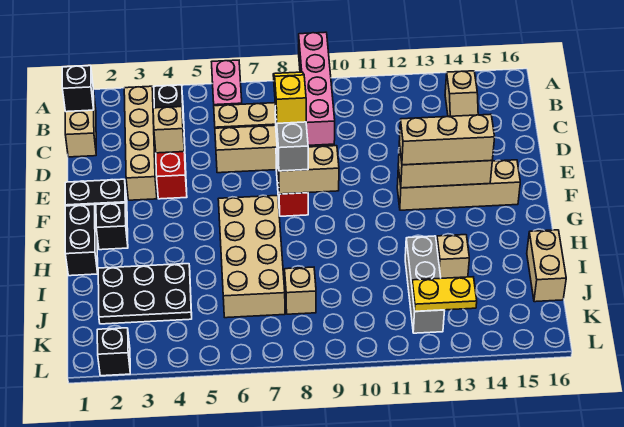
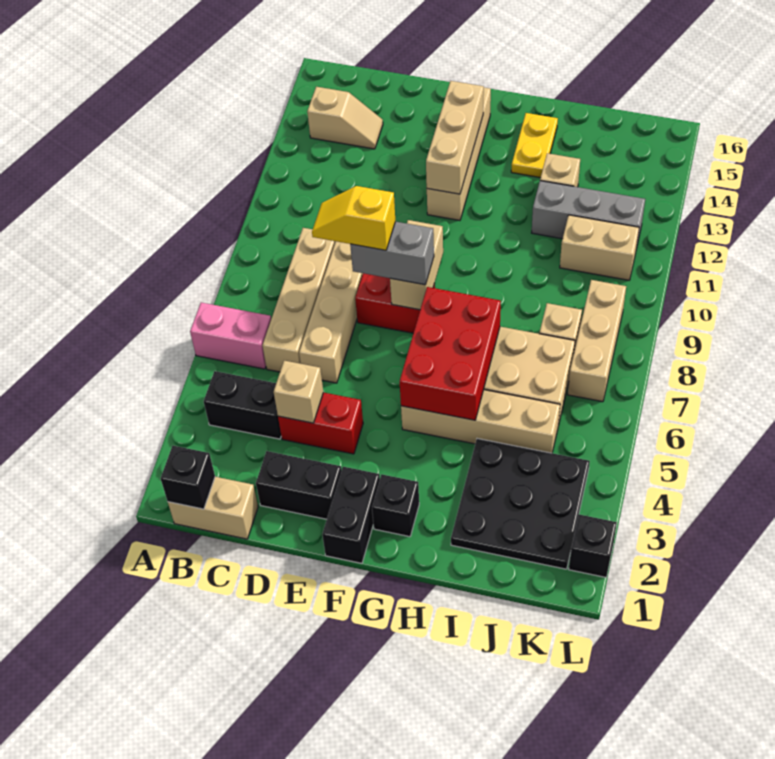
pink brick A9:D9 level 2 -> none
tan brick B3:E3 level 1 -> tan brick G5:J5 level 1
tan brick F12:F14 level 3 -> tan brick K7:K9 level 1
black brick G1:H1 level 1 -> black brick D2:E2 level 1
none -> red brick G5:H7 level 2
black plate I2:J4 level 1 -> black plate I2:K4 level 1
tan brick I16:J16 level 1 -> tan brick J11:K11 level 1
yellow plate K12:K13 level 2 -> yellow plate H14:H15 level 1

